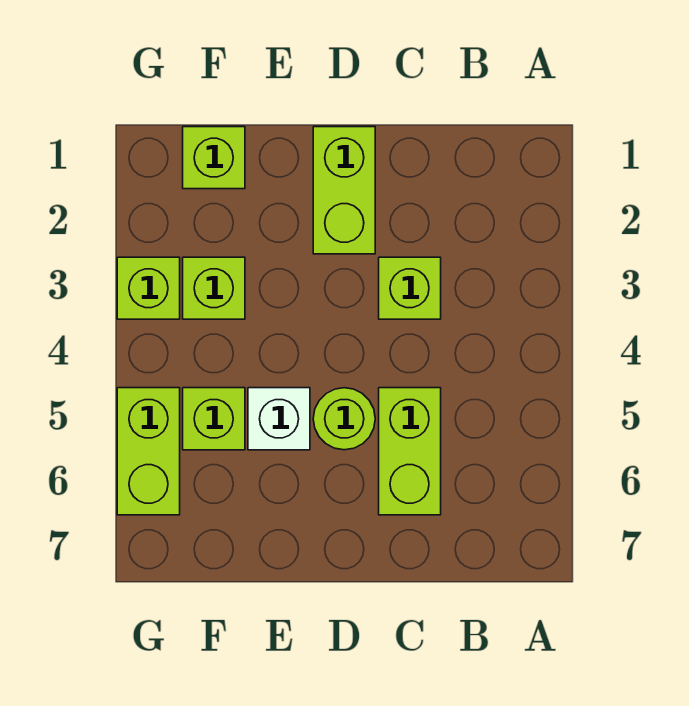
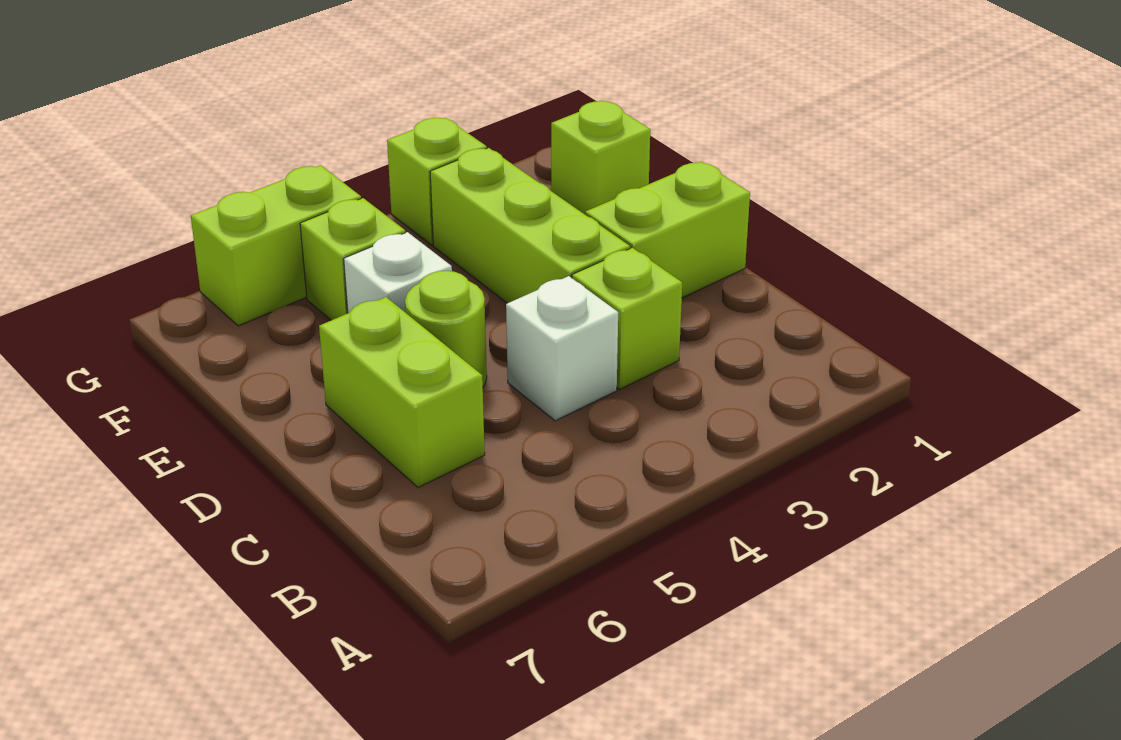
none -> white brick C4 level 1
lime brick C5:C6 level 1 -> lime brick C6:D6 level 1
lime brick F3 level 1 -> lime brick D3:F3 level 1

